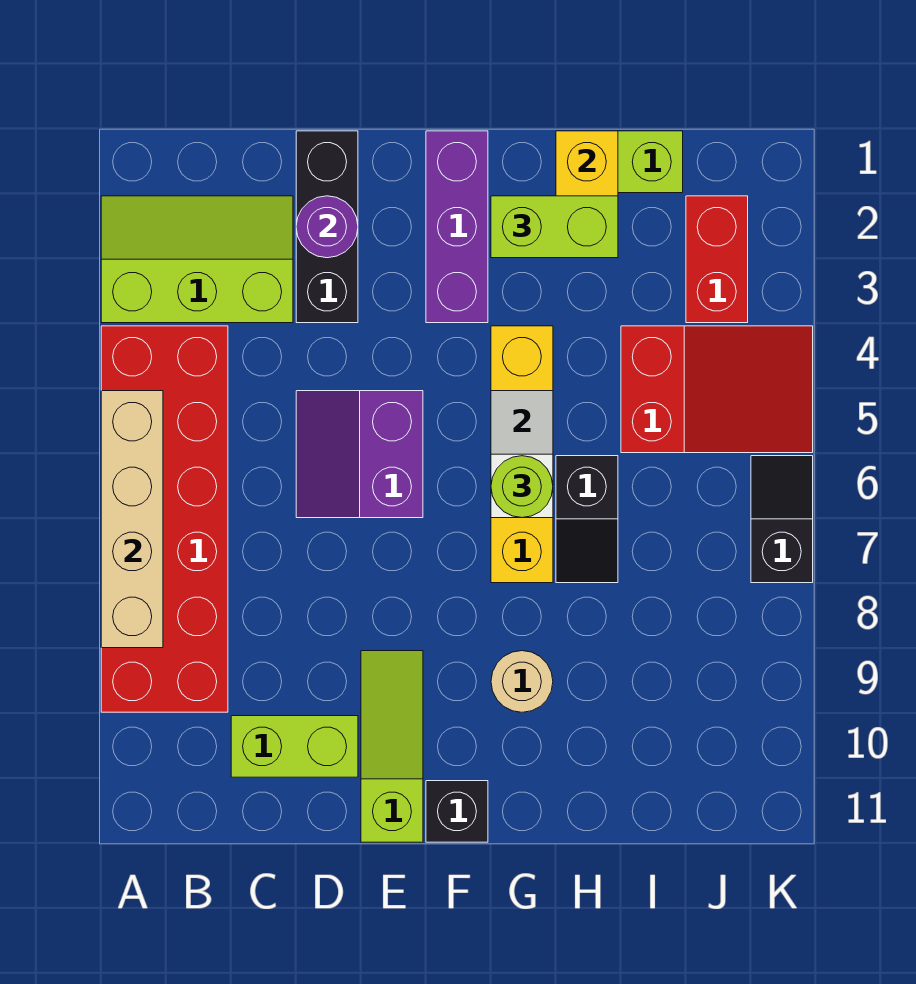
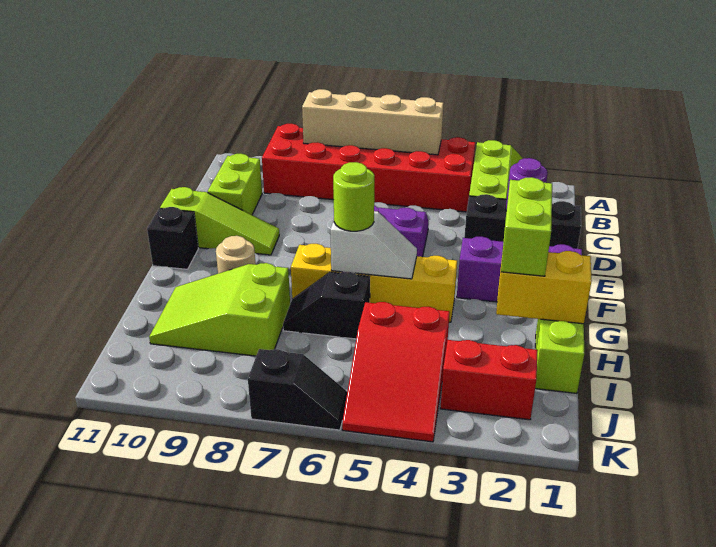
none -> lime slope H8:I10 level 1 top 8

